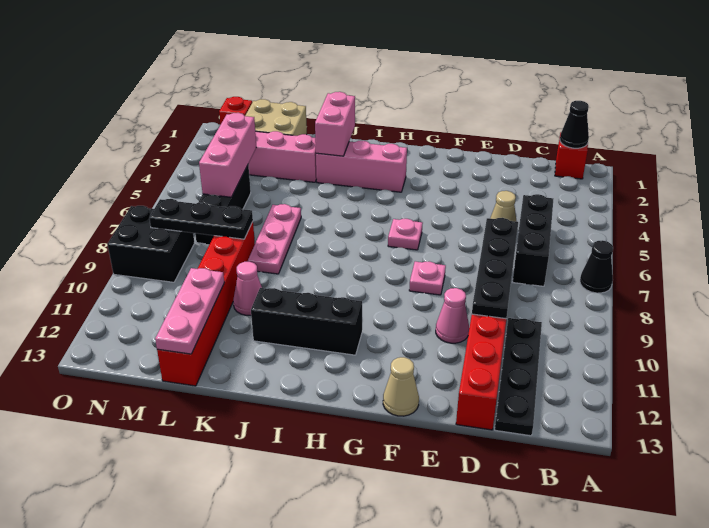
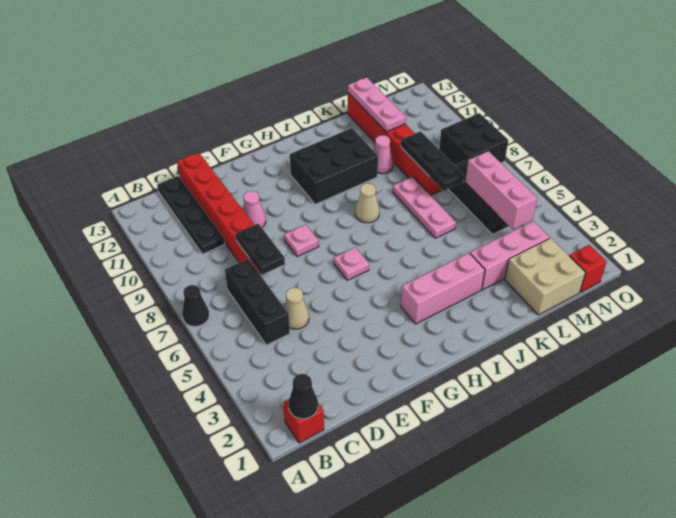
black plate D7:D10 level 2 -> black plate D7:D8 level 2
tan cone F13 level 1 -> tan cone I8 level 1
black brick H11:J11 level 1 -> black brick H10:J11 level 1
pink brick J2:J3 level 2 -> none
black plate L8:N8 level 2 -> black plate L7:L9 level 2

